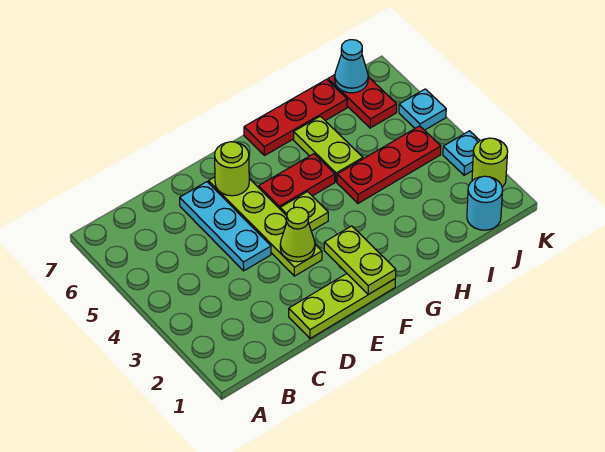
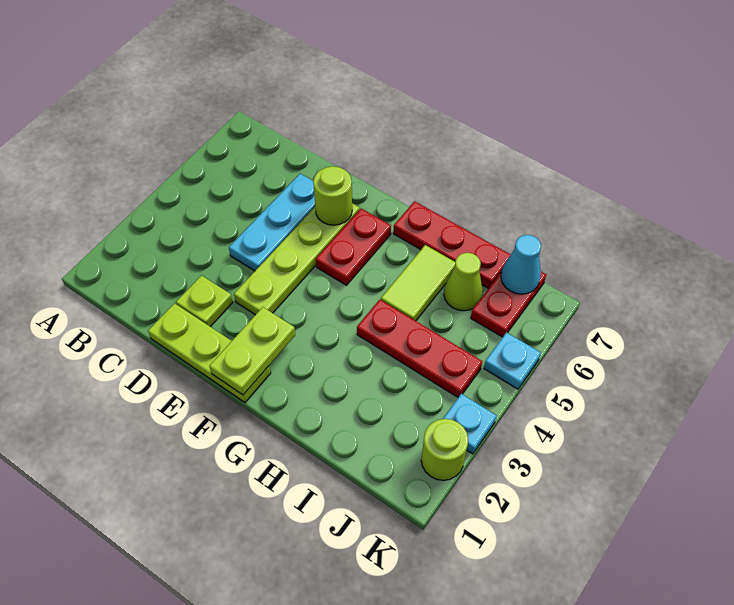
lime cone E3 level 2 -> lime cone I6 level 1
lime plate F4 level 1 -> lime plate D2 level 1
red plate F5:G5 level 1 -> red plate F5:F6 level 1
lime plate H5:H6 level 1 -> lime tile H5:H6 level 1
cyan round brick J1 level 1 -> none

